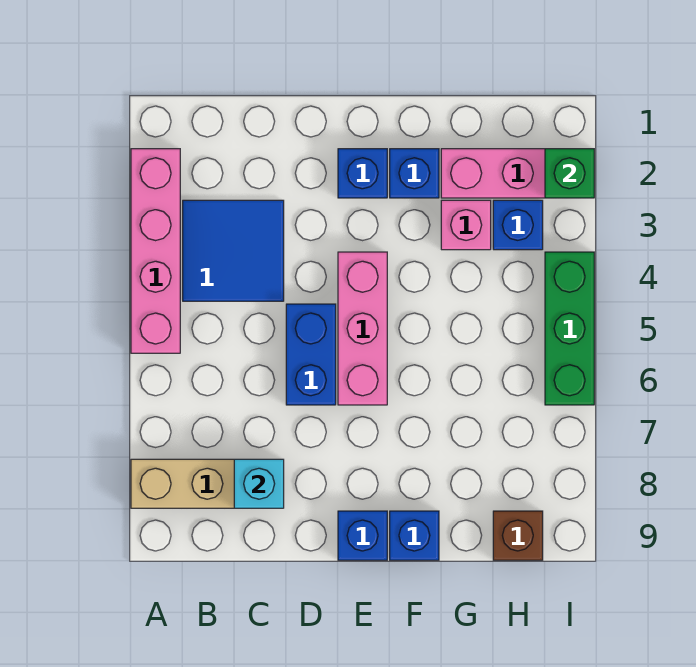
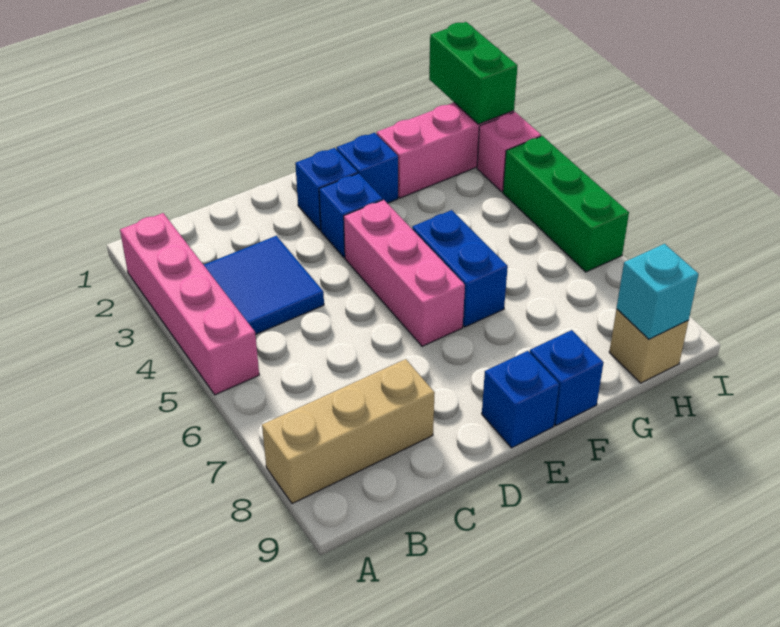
cyan brick C8 level 2 -> cyan brick H9 level 2
blue brick D5:D6 level 1 -> blue brick F5:F6 level 1
pink brick G3 level 1 -> pink brick I3 level 1
blue brick H3 level 1 -> blue brick E3 level 1
brown brick H9 level 1 -> tan brick H9 level 1
green brick I2 level 2 -> green brick I1:I2 level 2

